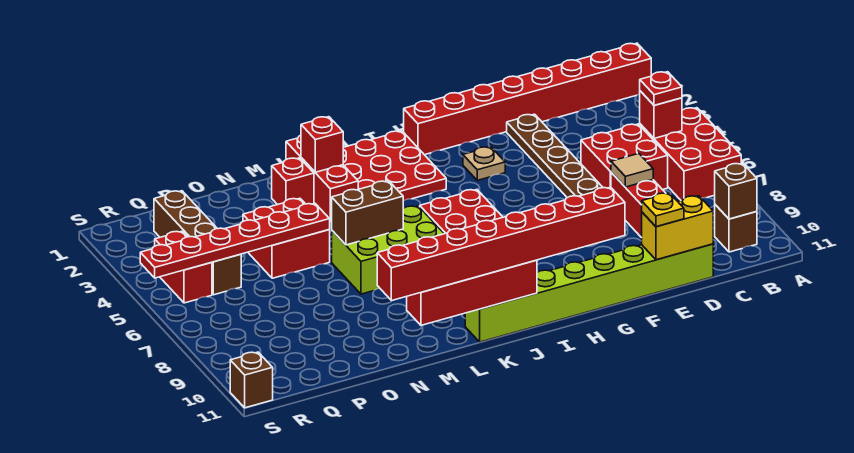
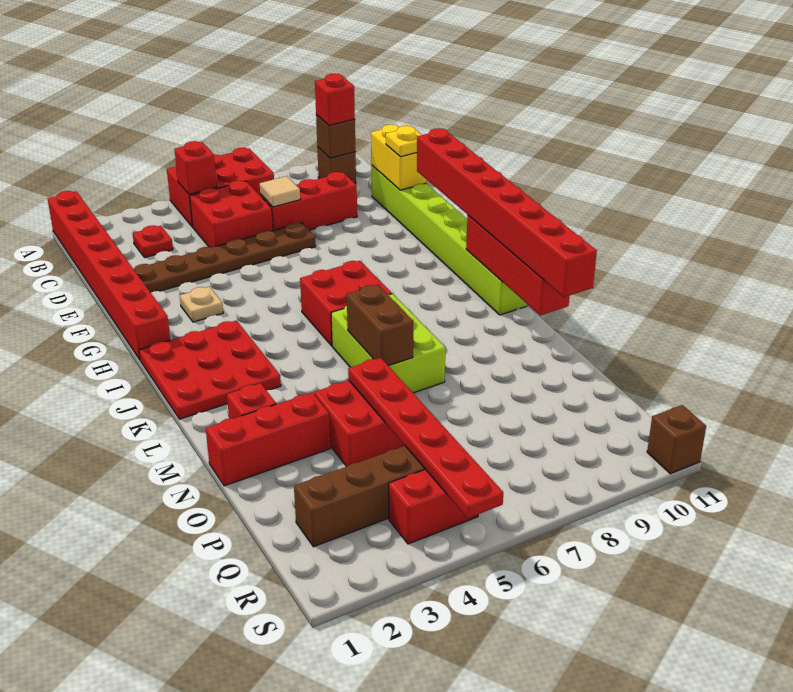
red plate B5 level 3 -> red plate C3 level 1
red brick L1:L3 level 1 -> red brick N1:N3 level 1
red brick L2 level 2 -> red brick B10 level 3

